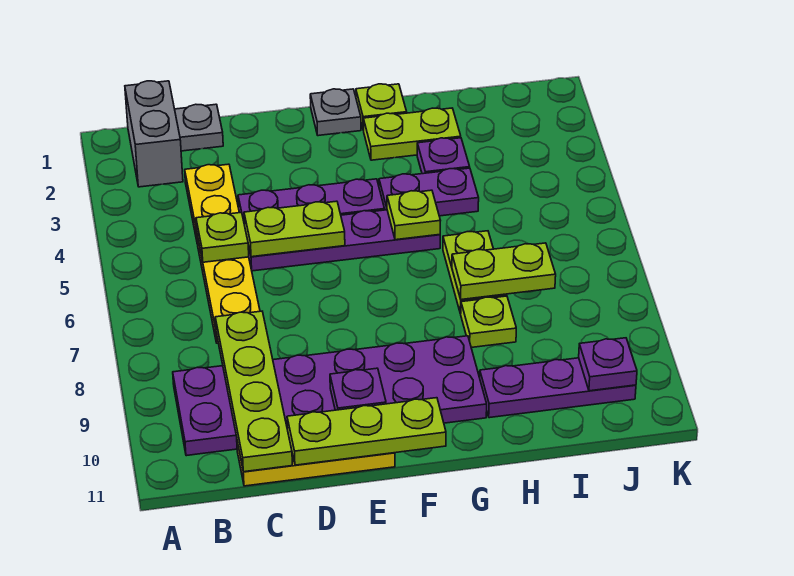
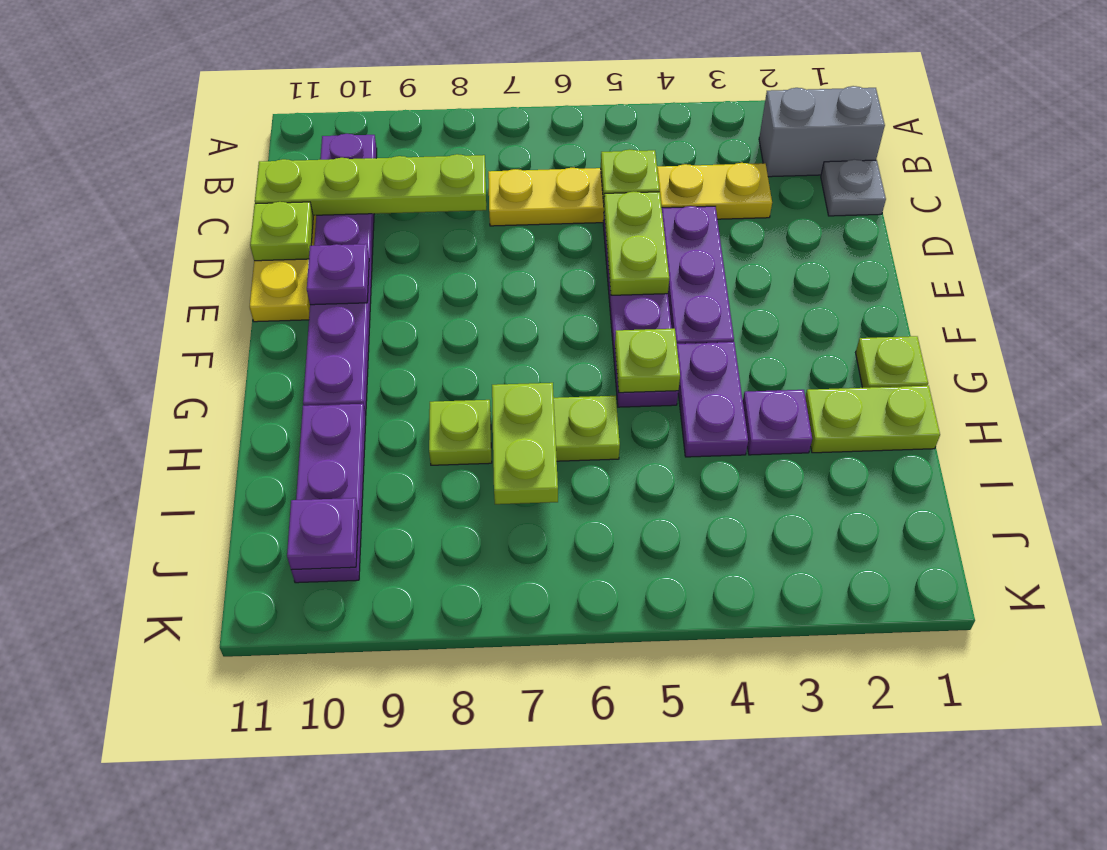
purple plate B9:G10 level 1 -> purple plate B10:G10 level 1
lime plate D11:F11 level 2 -> lime plate D11 level 2
grey plate F1 level 1 -> none
lime plate G2:H2 level 1 -> lime plate H1:H2 level 1

